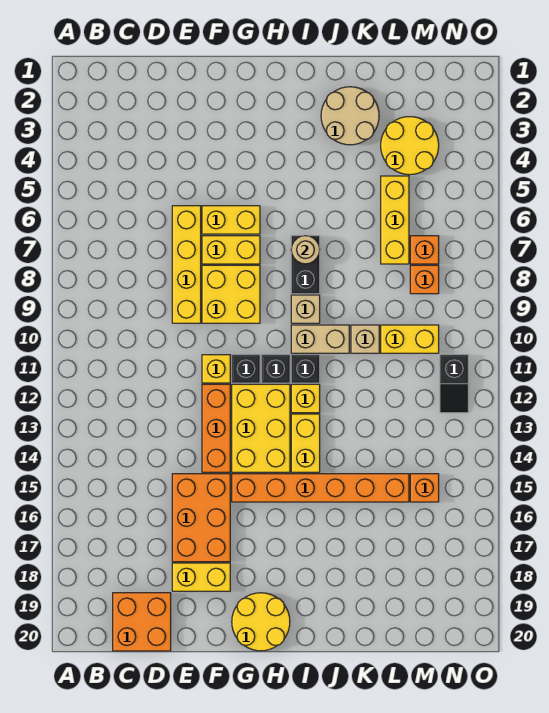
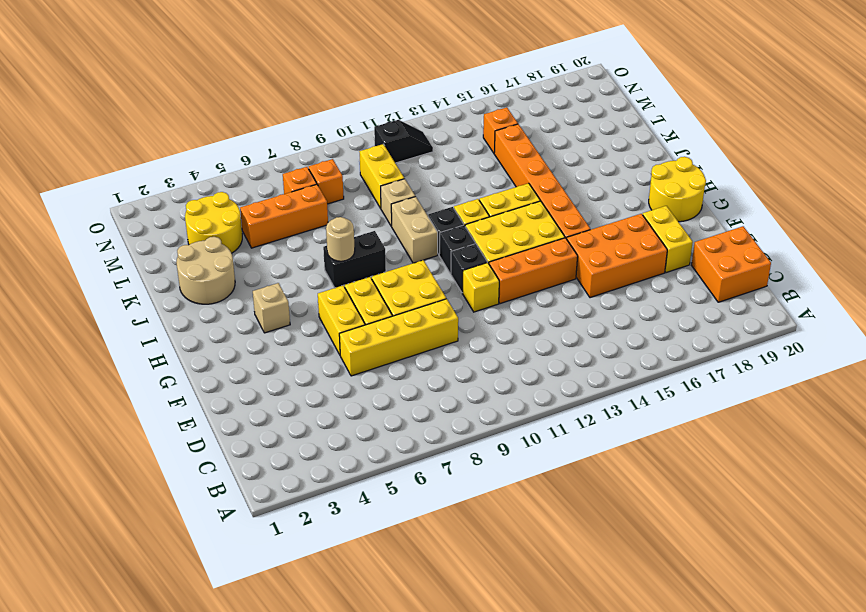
tan brick I9 level 1 -> tan brick H4 level 1
yellow brick L5:L7 level 1 -> orange brick L5:L7 level 1

